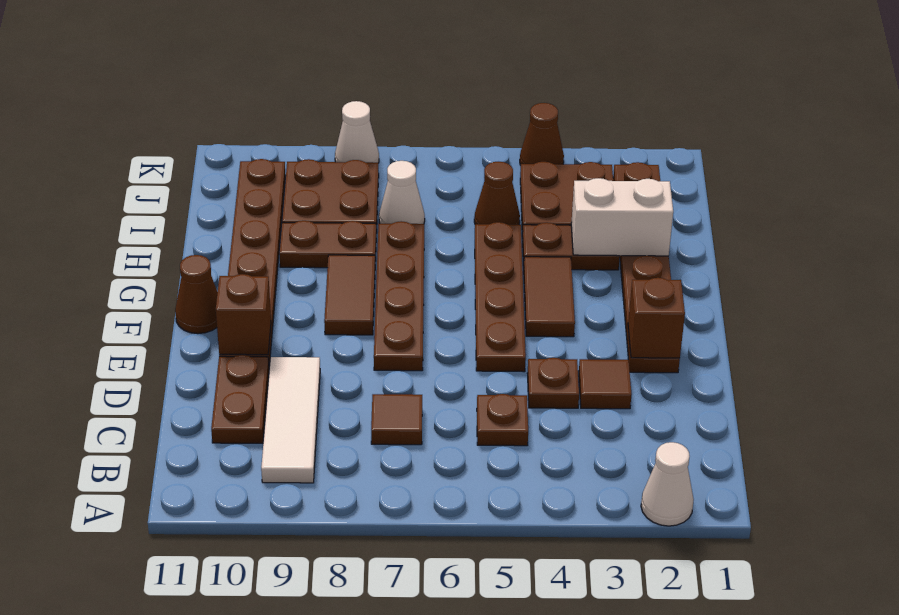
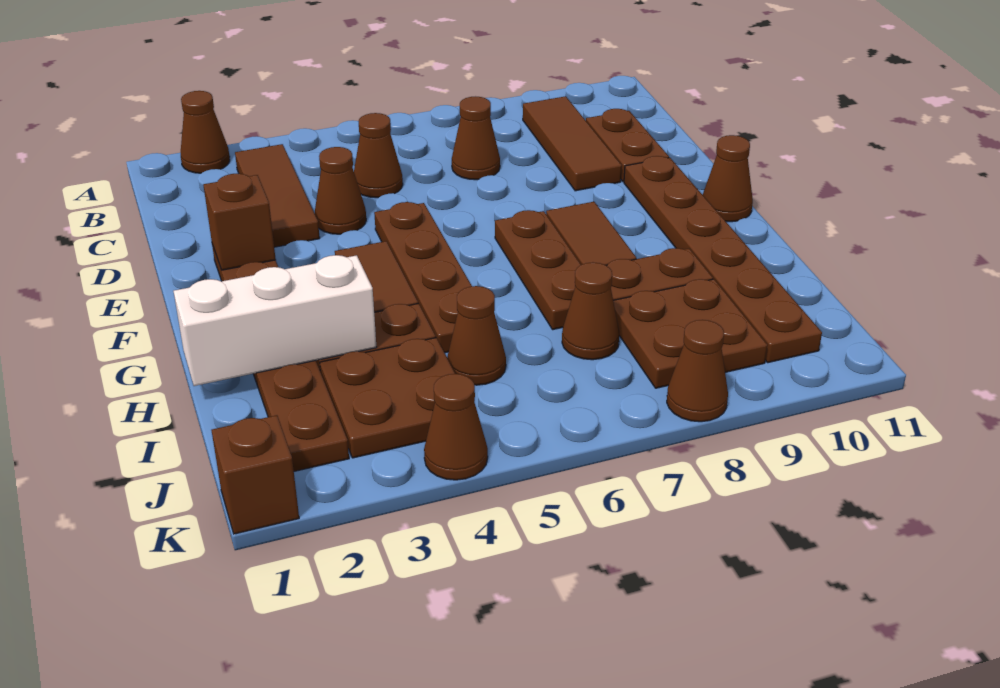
white cone A2 level 1 -> brown cone A2 level 1
white tile B9:D9 level 1 -> brown tile B9:D9 level 1
brown plate C5 level 1 -> brown cone C5 level 1
brown tile C7 level 1 -> brown cone C7 level 1
brown tile D3 level 1 -> brown tile B3:D3 level 1
brown plate D4 level 1 -> brown cone D4 level 1
brown plate E7:H7 level 1 -> brown plate F7:H7 level 1
brown brick E10 level 2 -> brown brick K1 level 1
white brick H2:H3 level 2 -> white brick H1:H3 level 2
white cone I7 level 1 -> brown cone I7 level 1
white cone K8 level 1 -> brown cone K8 level 1

